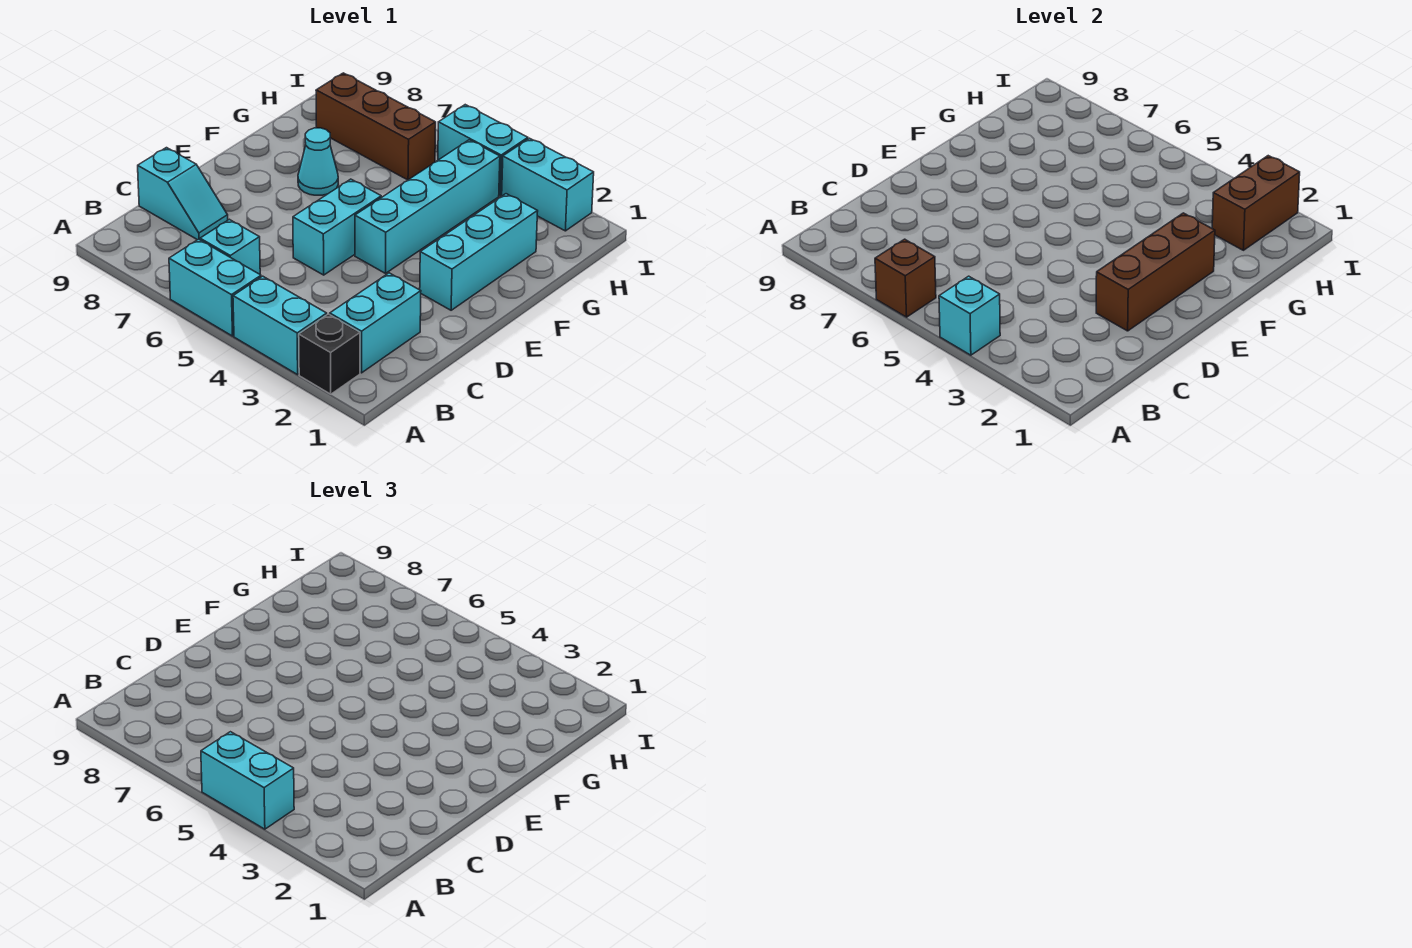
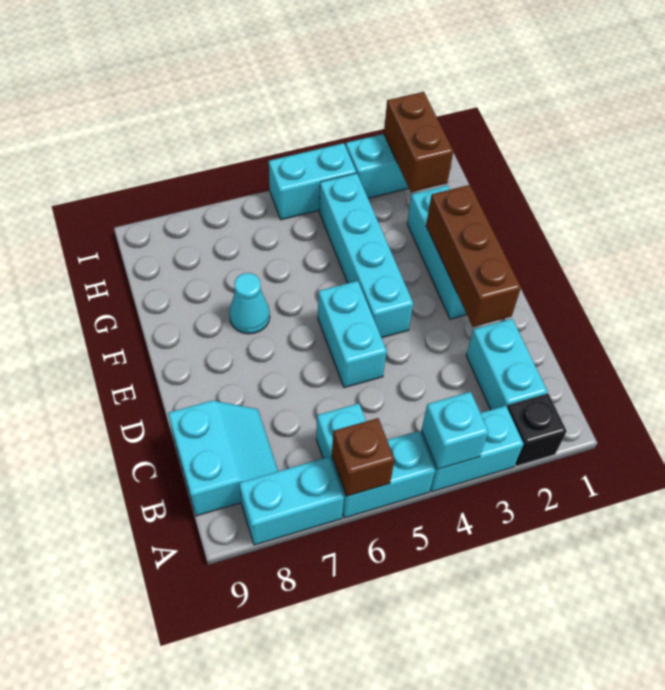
cyan brick A4:A5 level 3 -> cyan brick A7:A8 level 1
cyan slope C8:C9 level 1 top 9 -> cyan slope B8:C9 level 1 top 9
brown brick H6:H8 level 1 -> none

